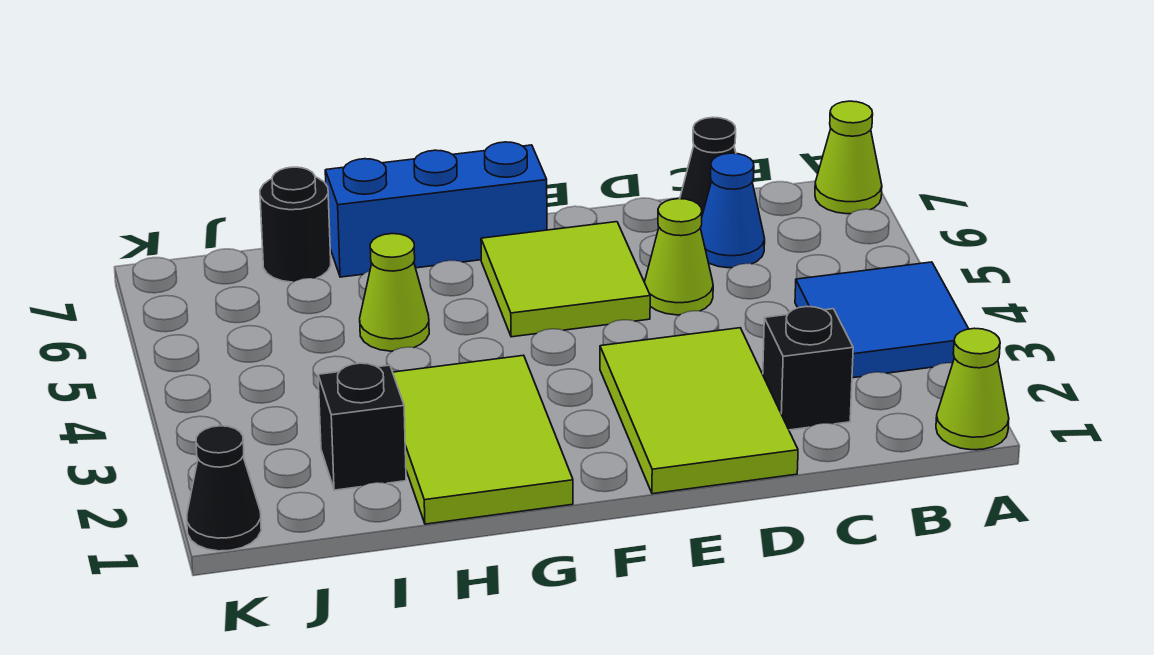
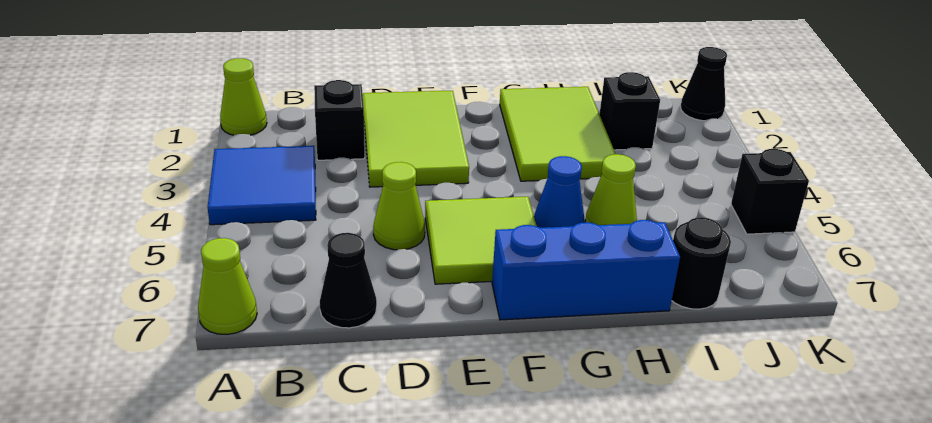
blue cone C6 level 1 -> blue cone G5 level 1
none -> black brick K5 level 1

